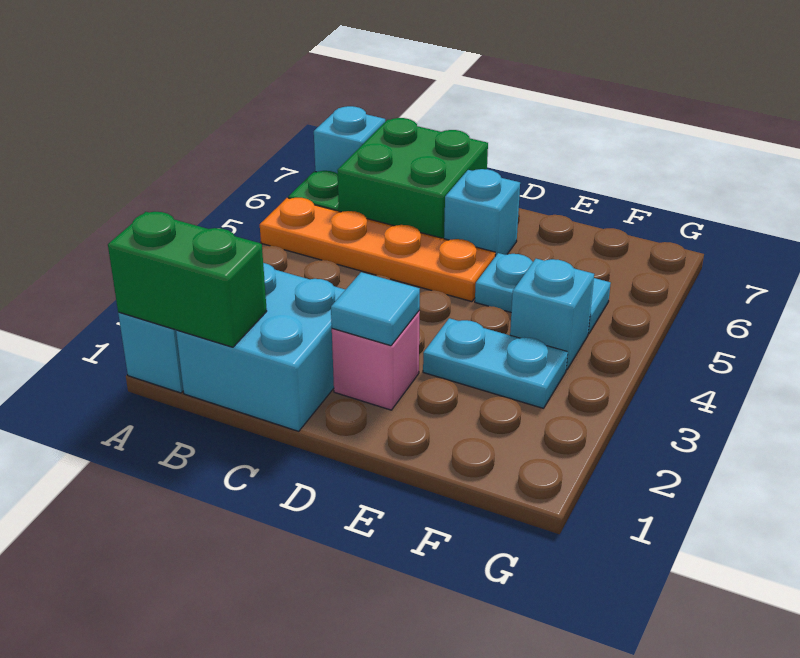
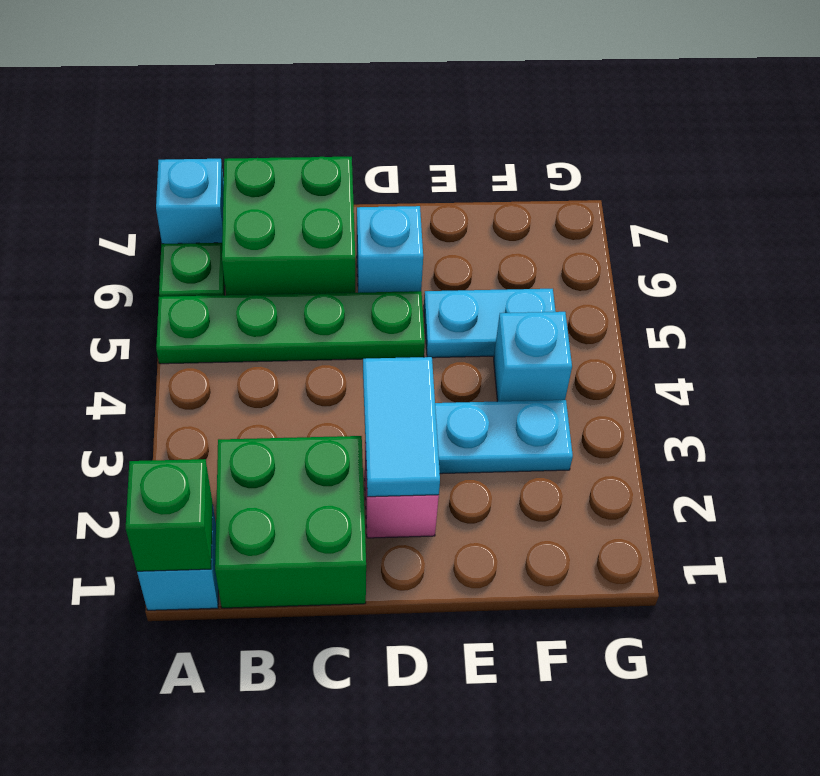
green brick A1:B1 level 2 -> green brick A1 level 2
orange plate A5:D5 level 1 -> green plate A5:D5 level 1
cyan brick B1:C2 level 1 -> green brick B1:C2 level 1
cyan tile D2 level 2 -> cyan tile D2:D3 level 2

